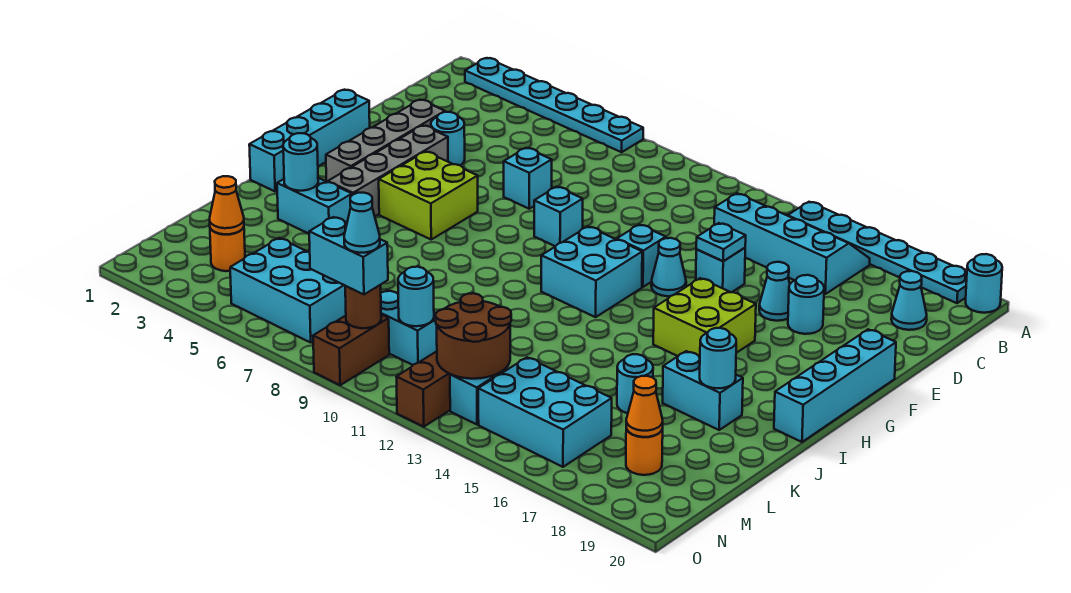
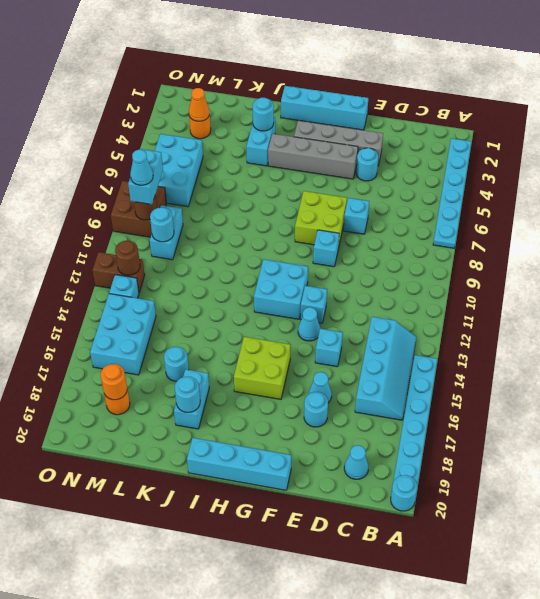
cyan plate E14 level 2 -> none
lime brick G5:H6 level 1 -> lime brick F7:G8 level 1
brown round brick M12:N13 level 2 -> brown round brick N12 level 2
orange cone M18 level 2 -> orange round brick M18 level 2
brown brick N9:O9 level 1 -> brown brick N8:O9 level 1

